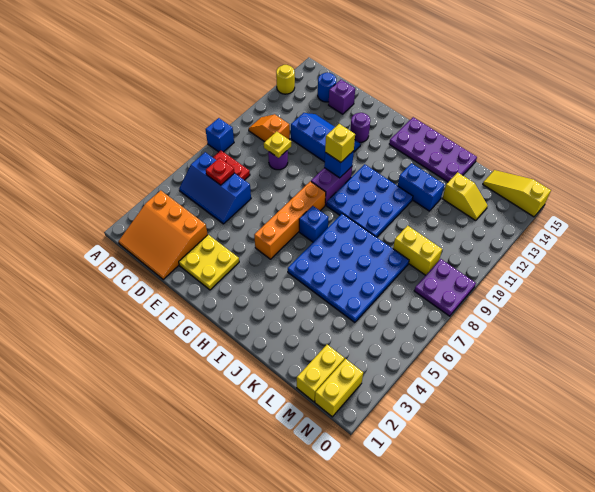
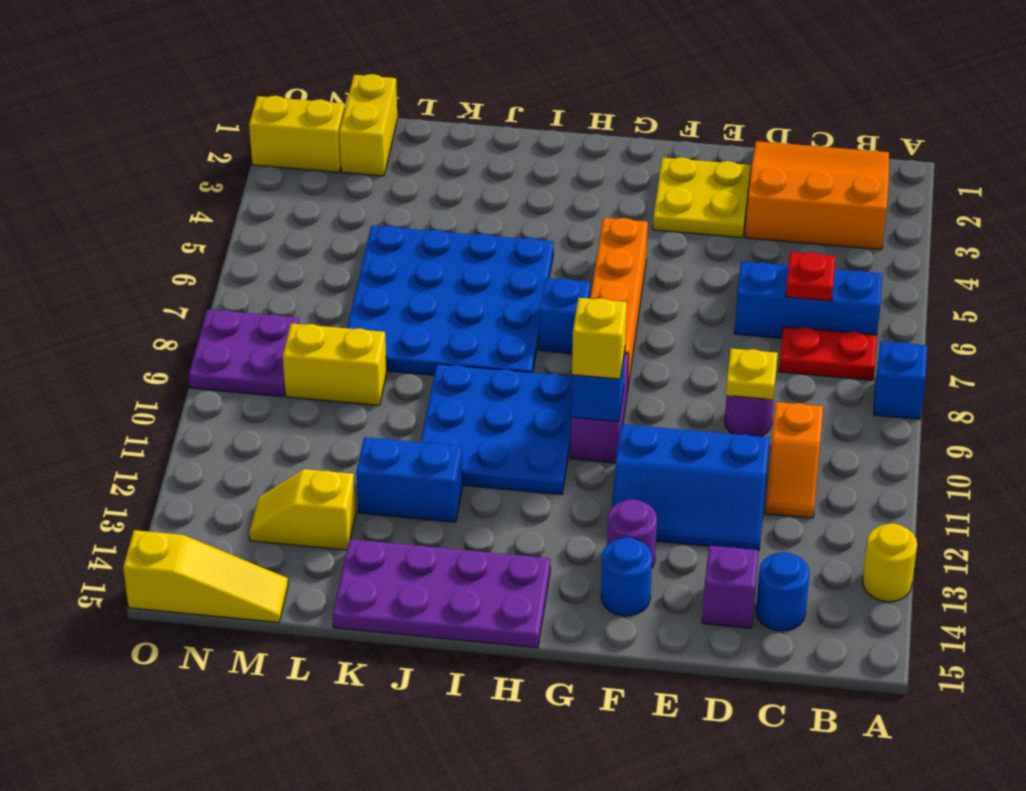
orange slope B10:C10 level 1 top C -> orange slope C10:C11 level 1 top 10
none -> blue round brick F14 level 1
yellow brick N1:N2 level 1 -> yellow brick N2:O2 level 1

